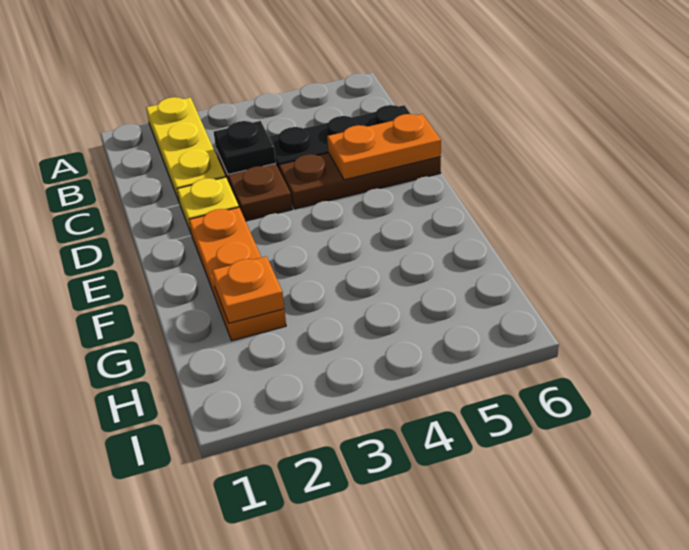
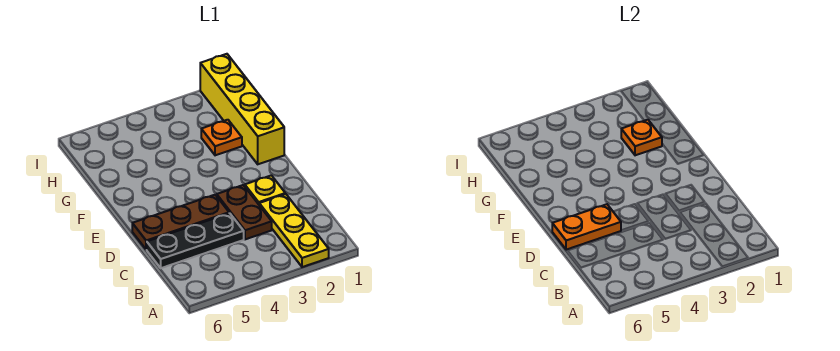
black plate C3 level 2 -> none
orange plate E2:G2 level 1 -> orange plate G2 level 1
none -> yellow brick F1:I1 level 1

